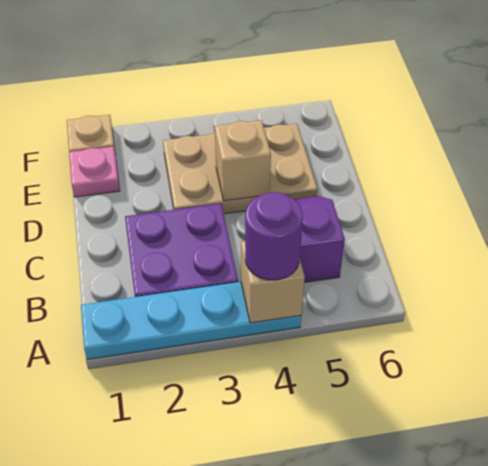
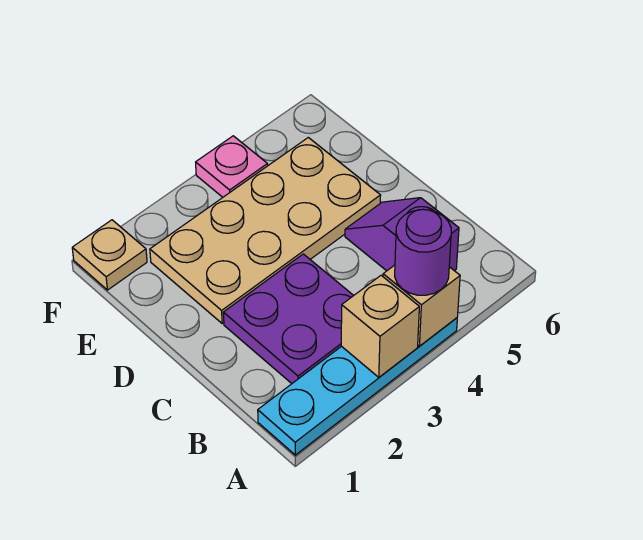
tan plate D3:E5 level 1 -> tan plate D2:E5 level 1
tan brick D4 level 2 -> tan brick A3 level 2
pink plate E1 level 1 -> pink plate F4 level 1

